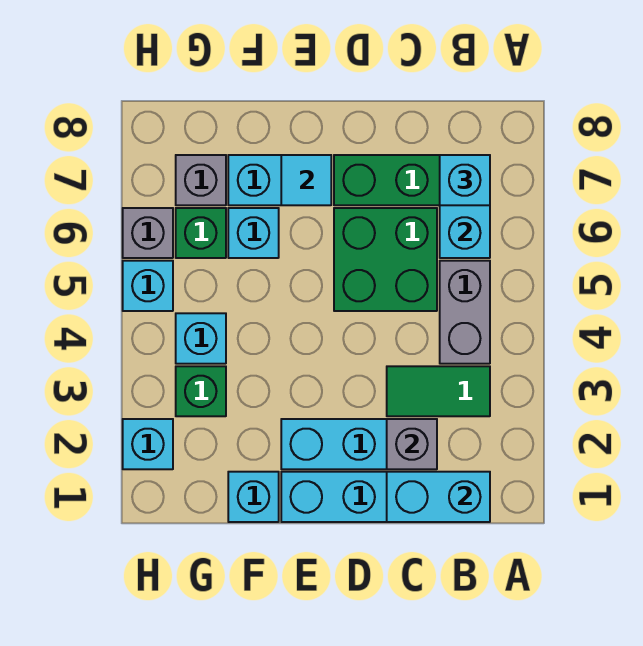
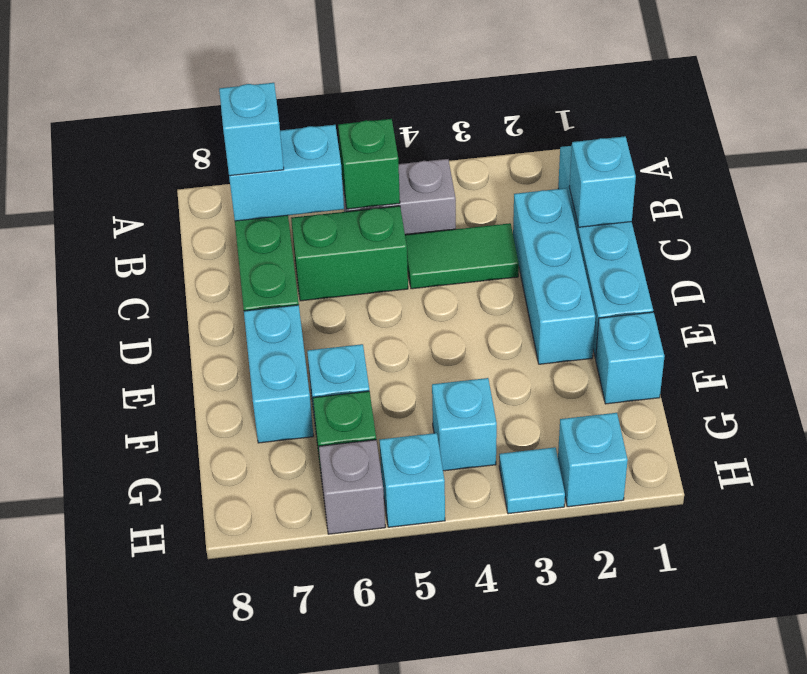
cyan brick B1:C1 level 2 -> cyan brick C1 level 2
green tile B3:C3 level 1 -> green tile C3:C4 level 1
grey brick C2 level 2 -> none
green brick C5:D6 level 1 -> green brick C5:C6 level 1
cyan tile E7 level 2 -> cyan tile H3 level 1
green brick G3 level 1 -> green brick B5 level 2
grey brick G7 level 1 -> none

